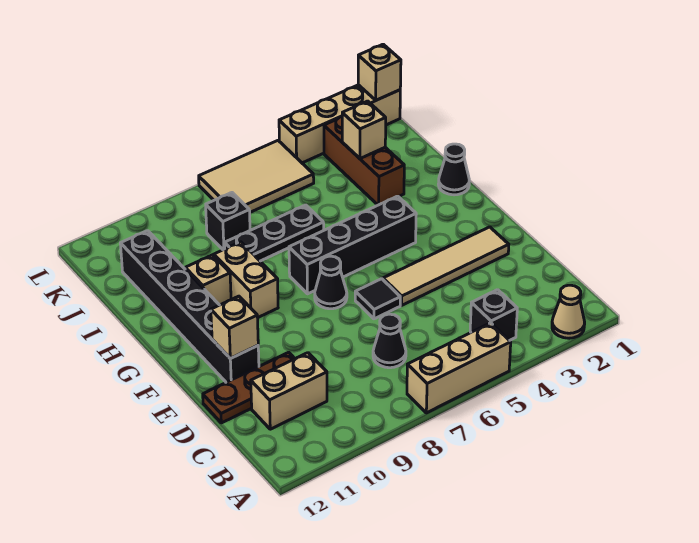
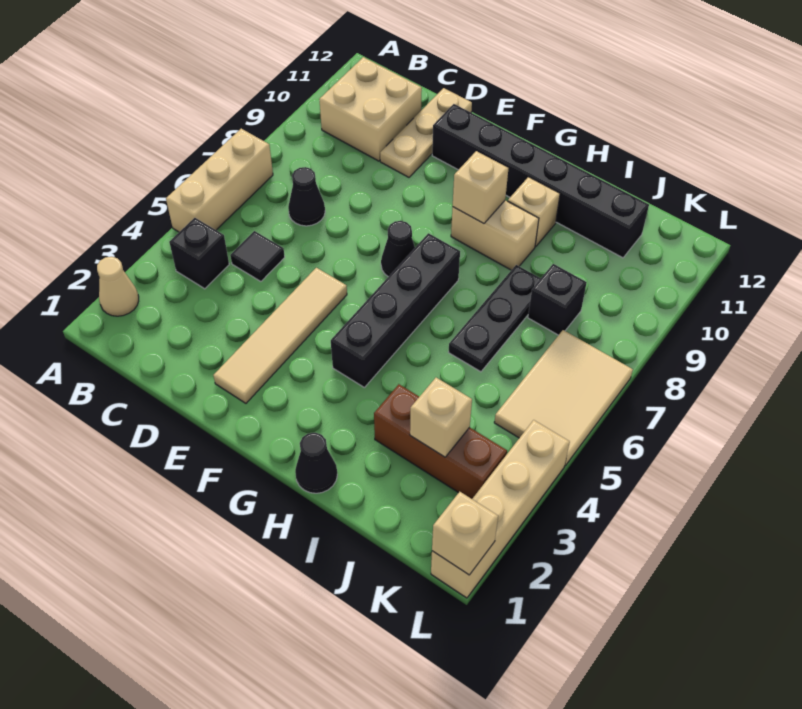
tan brick C10:C11 level 1 -> tan brick B10:C11 level 1
brown plate D10:D12 level 1 -> tan plate D10:D12 level 1
black tile E6 level 1 -> black tile C5 level 1
tan brick E11 level 2 -> tan brick G9 level 2

